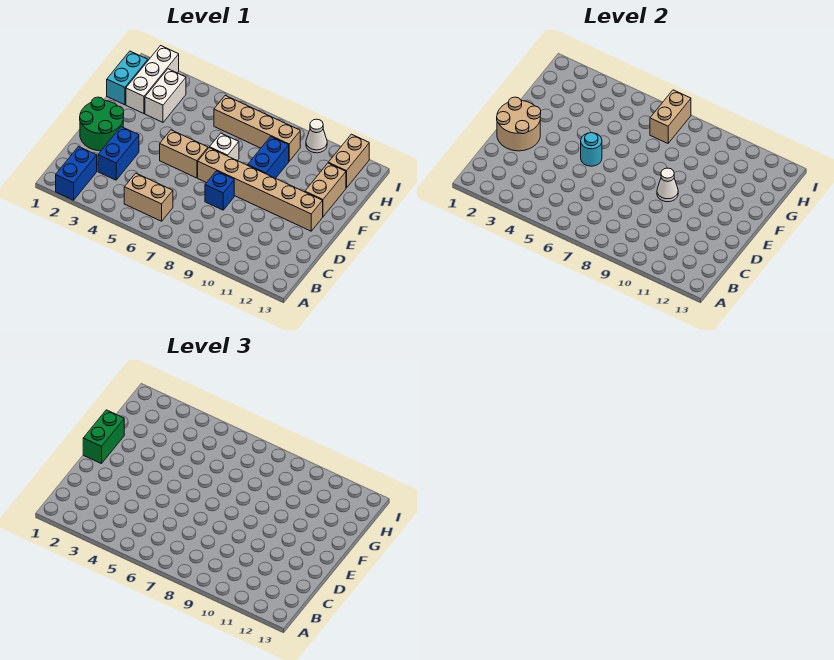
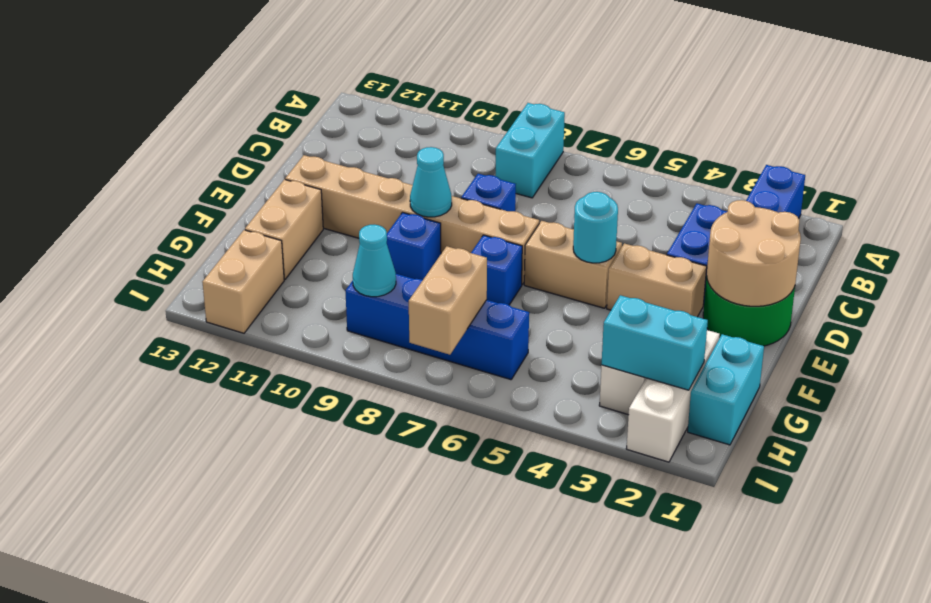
none -> cyan brick A8:B8 level 1
tan brick B5:B6 level 1 -> tan brick E3:E4 level 1
green brick E1:F1 level 3 -> none
white cone E9 level 2 -> cyan cone E9 level 2
white brick F7 level 1 -> blue brick F7 level 1
blue brick F9:G9 level 1 -> blue brick F9 level 1
none -> cyan brick H2:H3 level 2
tan brick H6:H9 level 1 -> blue brick H6:H9 level 1
none -> cyan cone H9 level 2
white cone I10 level 1 -> none

